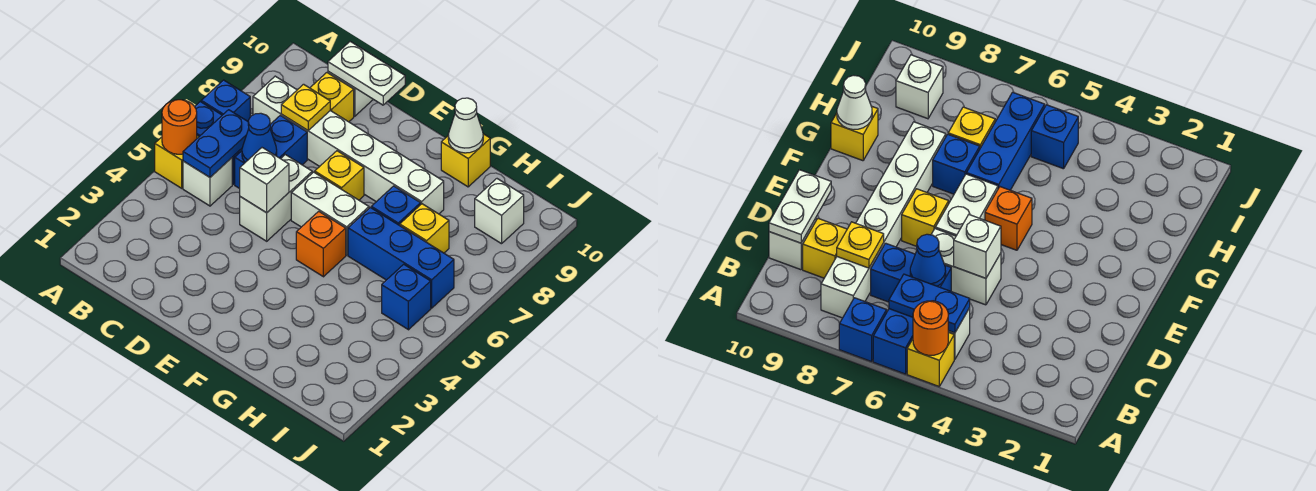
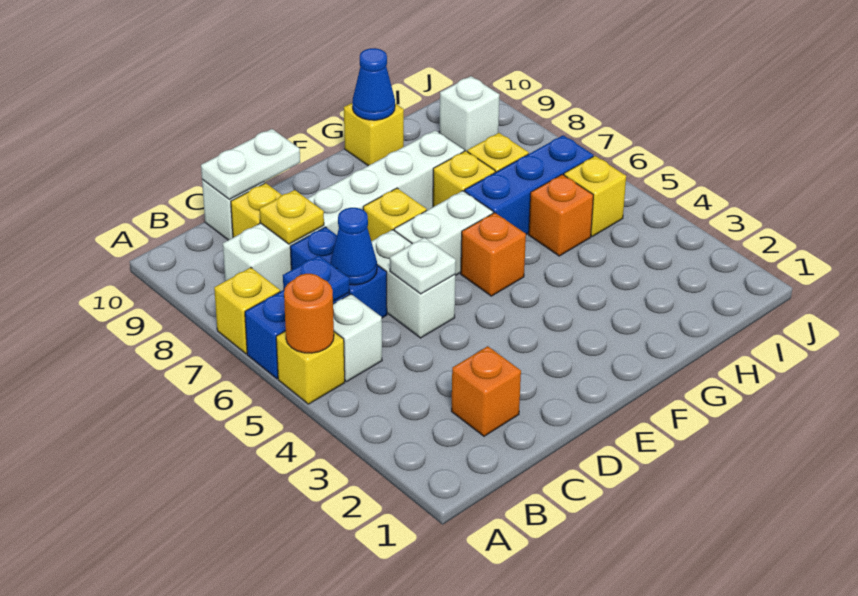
blue brick A7 level 1 -> yellow brick A7 level 1
blue plate B5:B6 level 2 -> blue plate B6 level 2
none -> orange brick C2 level 1
white brick D5 level 2 -> white plate D5 level 2
blue brick G7 level 1 -> yellow brick G7 level 1
white cone G10 level 2 -> blue cone G10 level 2
none -> orange brick H5 level 1
blue brick I5 level 1 -> yellow brick I5 level 1

